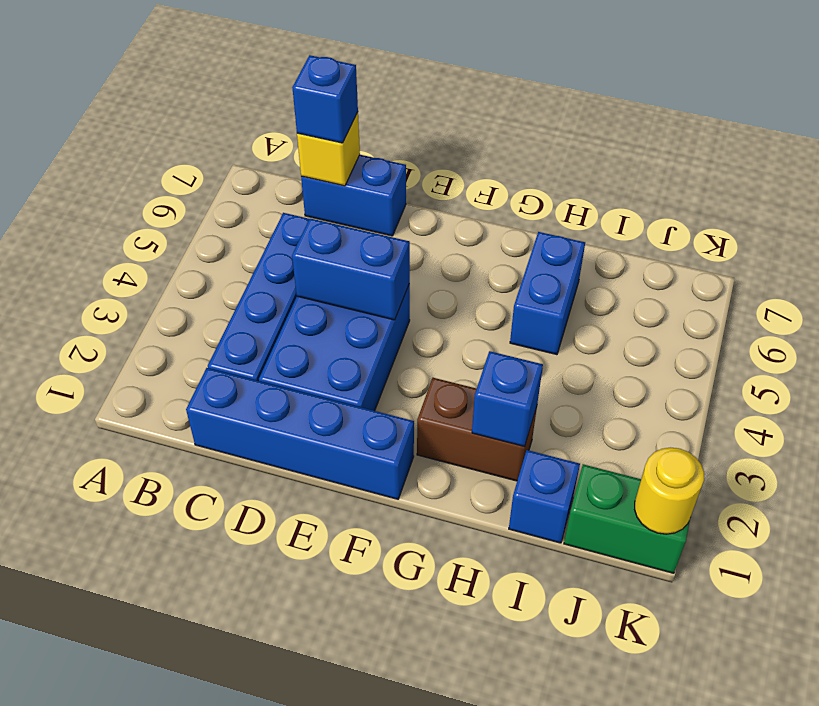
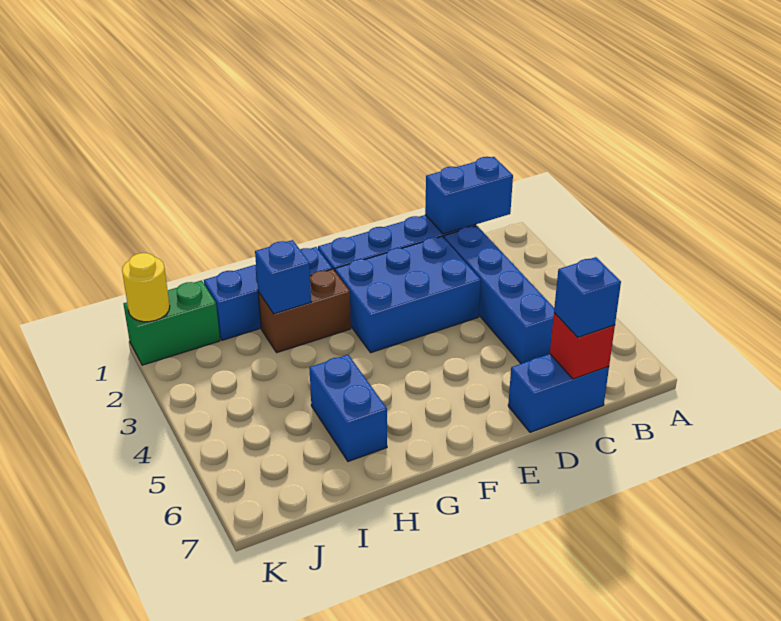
yellow brick C7 level 2 -> red brick C7 level 2
blue brick D2:E4 level 1 -> blue brick D2:F3 level 1
blue brick D4:E4 level 2 -> blue brick B1:C1 level 2
blue brick I1 level 1 -> blue brick G1:I1 level 1

